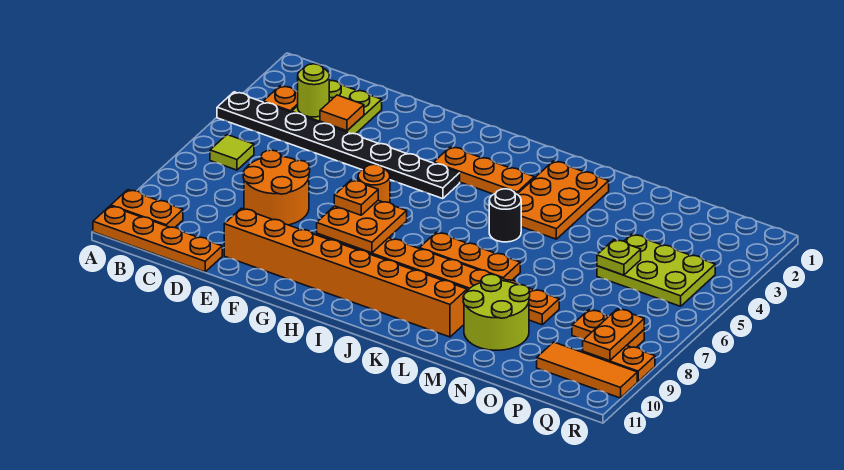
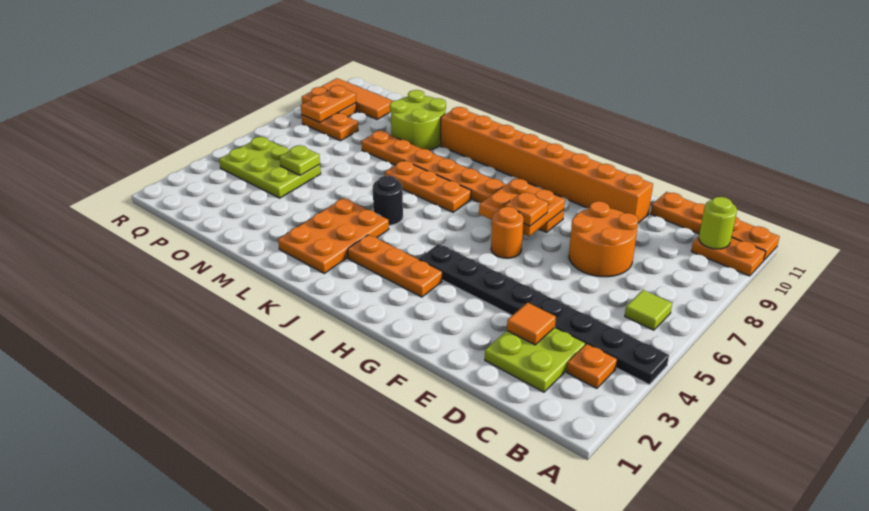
lime round brick C3 level 2 -> lime round brick B10 level 2

